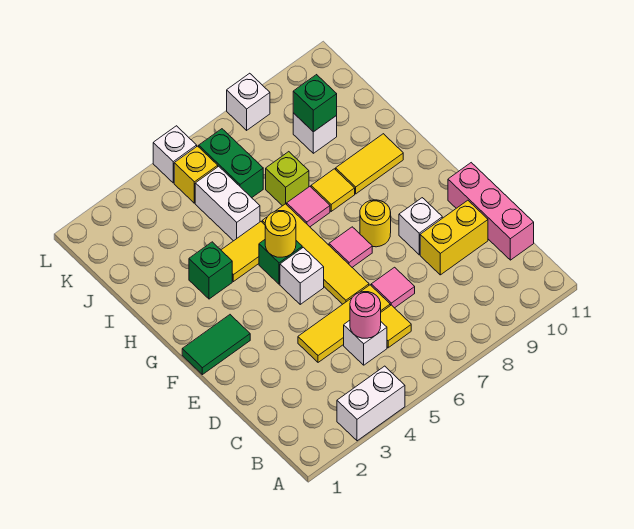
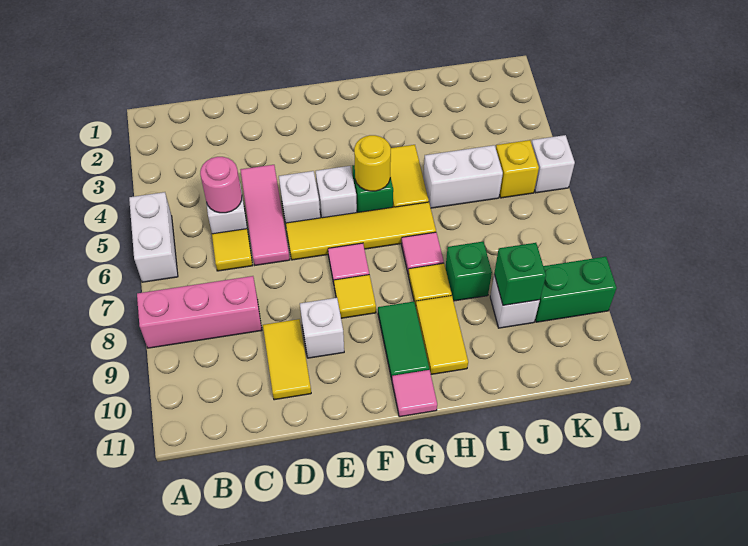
white brick A3:A4 level 1 -> white brick A5:A6 level 1
pink brick C11:E11 level 1 -> pink brick A8:C8 level 1
yellow tile D4:D6 level 1 -> pink tile D4:D6 level 1
pink tile D7 level 1 -> pink tile G11 level 1
yellow brick D9:D10 level 1 -> yellow tile D9:D10 level 1
green tile F1:F2 level 1 -> green tile G9:G10 level 1
yellow round brick F8 level 1 -> yellow tile F8 level 1
green brick H3 level 1 -> green brick I8 level 1
lime brick I7 level 1 -> none
green brick J6:K6 level 1 -> green brick K9:L9 level 1
white brick L8 level 1 -> white brick E5 level 1

